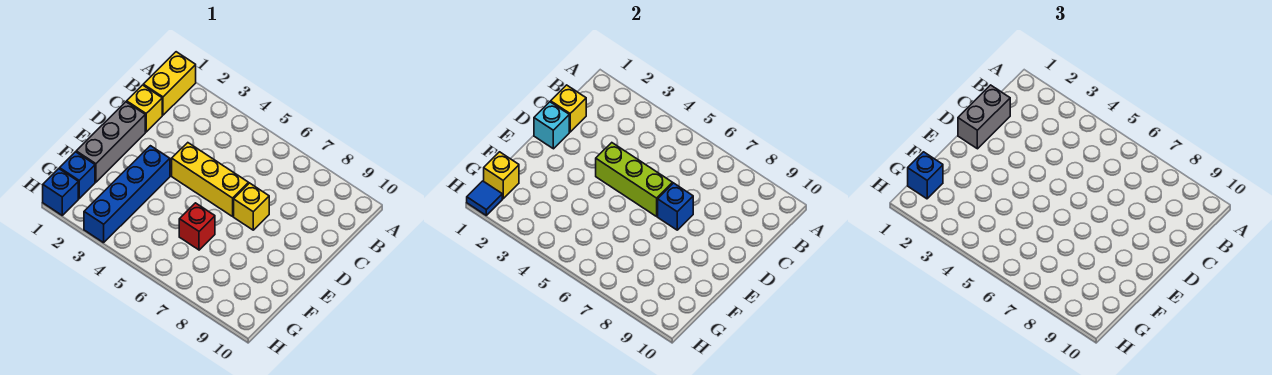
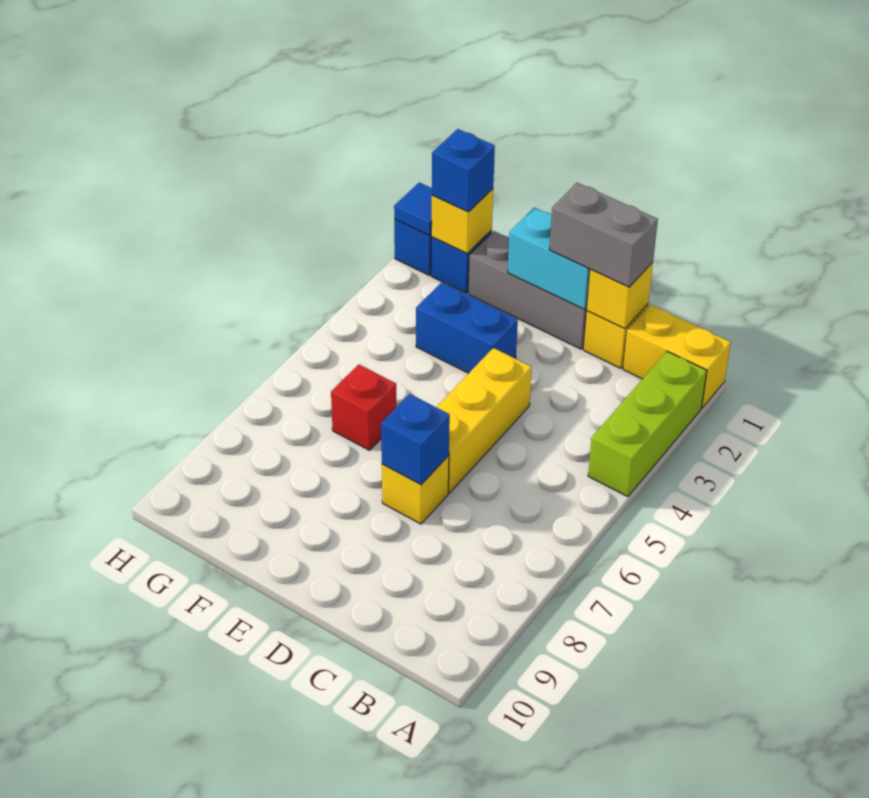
cyan brick D1 level 2 -> cyan brick D1:E1 level 2
lime brick D4:D6 level 2 -> lime brick A2:A4 level 1
blue brick E3:H3 level 1 -> blue brick E3:F3 level 1

